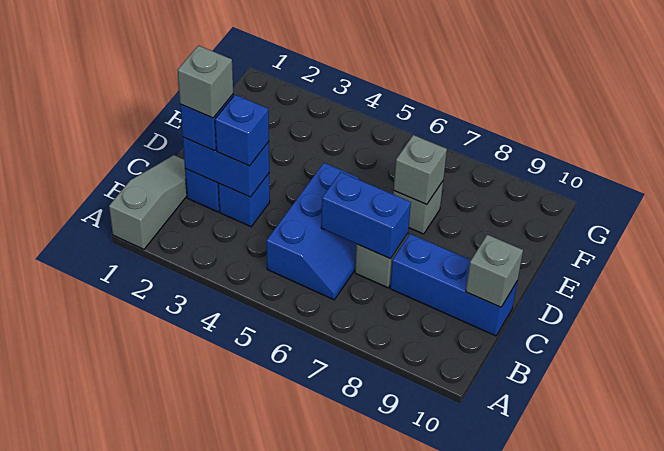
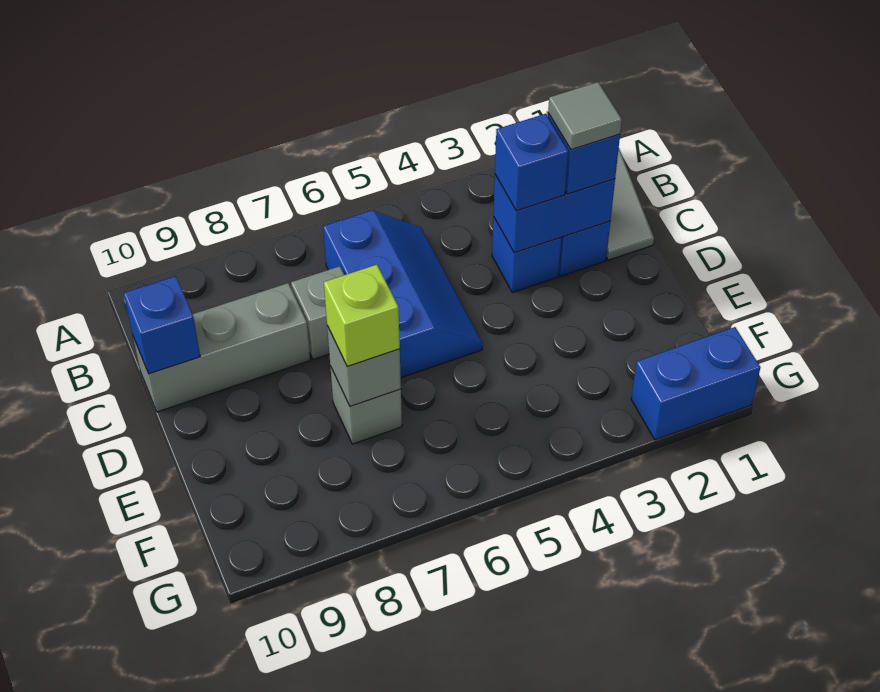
blue slope B5:D6 level 1 top 5 -> blue slope B5:D6 level 1 top 6
grey brick C2 level 4 -> grey tile C2 level 4
blue brick C6:C7 level 2 -> blue brick G1:G2 level 1
blue brick C8:C10 level 1 -> grey brick C8:C10 level 1
grey brick C10 level 2 -> blue brick C10 level 2
none -> lime brick E7 level 3

